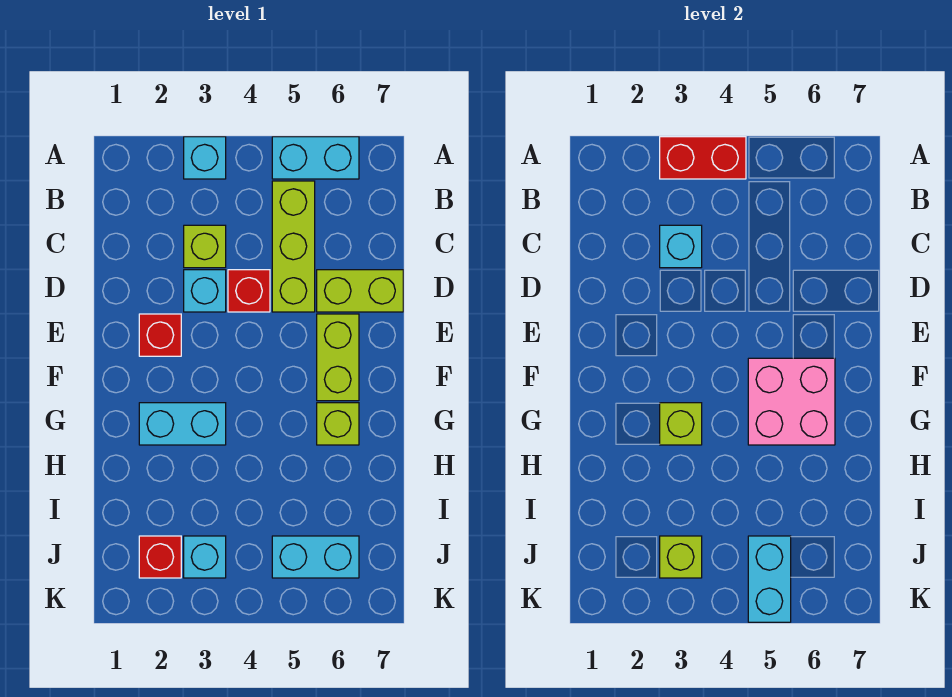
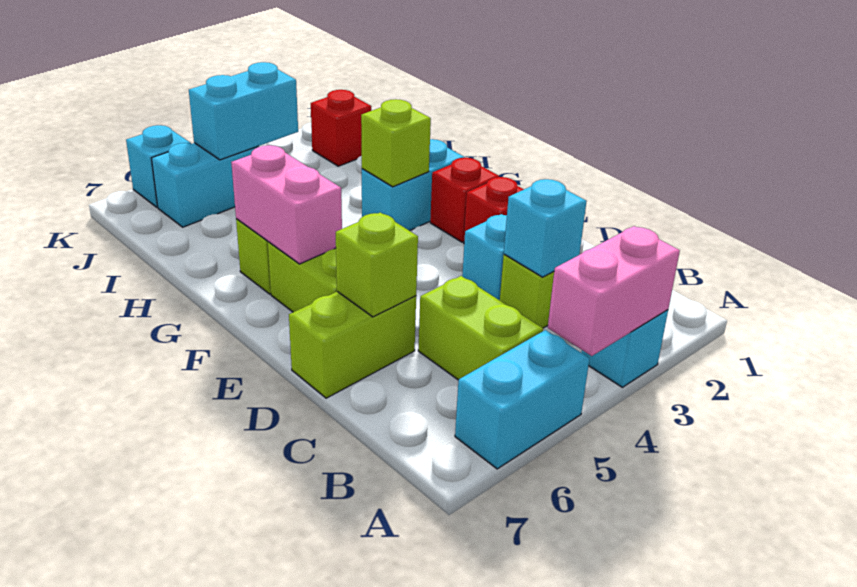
red brick A3:A4 level 2 -> pink brick A3:A4 level 2
lime brick B5:D5 level 1 -> lime brick B5:C5 level 1
red brick D4 level 1 -> red brick F2 level 1
pink brick F5:G6 level 2 -> pink brick F6:G6 level 2
cyan brick J3 level 1 -> cyan brick K6 level 1
lime brick J3 level 2 -> lime brick D6 level 2
cyan brick J5:K5 level 2 -> cyan brick J4:J5 level 2

